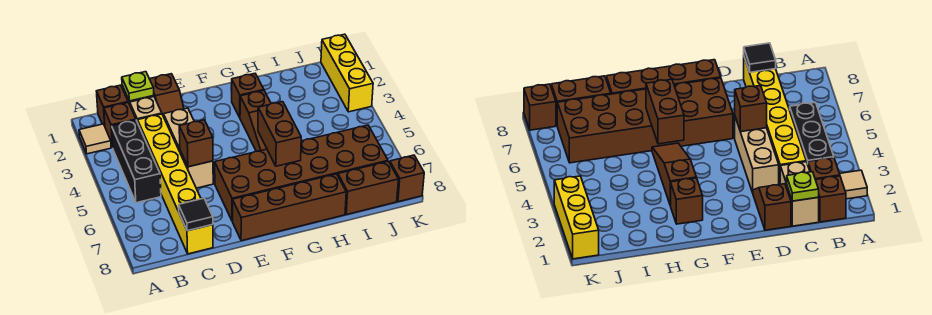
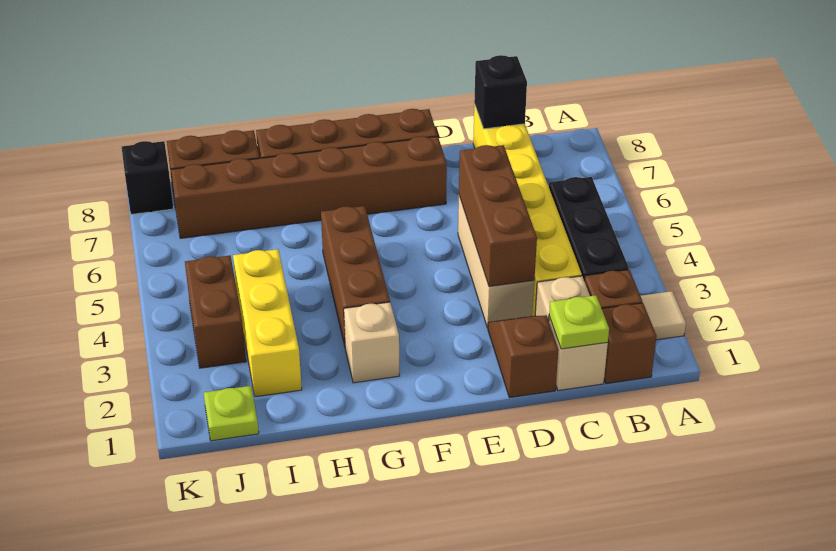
black tile C8 level 2 -> black brick C8 level 2
brown brick D5 level 2 -> brown brick D3:D5 level 2
brown brick E6:J7 level 1 -> brown brick E7:J7 level 1
brown brick G2 level 1 -> tan brick G2 level 1
brown slope G3:G5 level 1 top 3 -> brown brick G3:G5 level 1
brown brick G5:G6 level 2 -> brown brick J3:J4 level 1
none -> lime plate J1 level 1
yellow brick K1:K3 level 1 -> yellow brick I2:I4 level 1
brown brick K8 level 1 -> black brick K8 level 1

